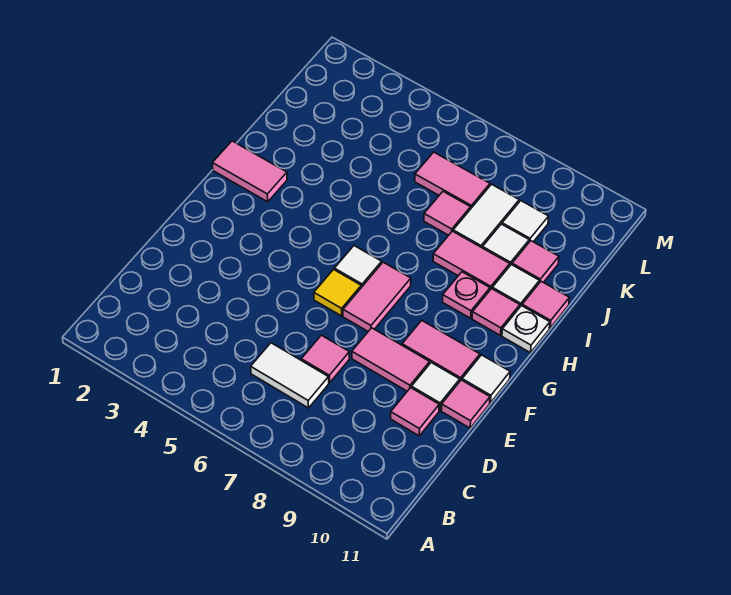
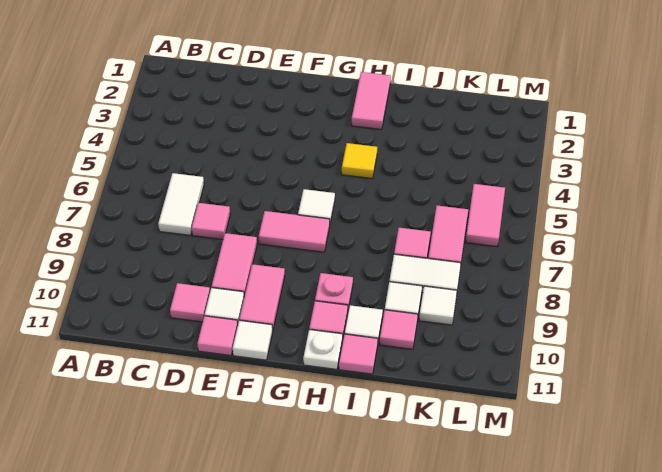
yellow tile F6 level 1 -> yellow tile H4 level 1
pink tile I8:I9 level 1 -> pink tile L5:L6 level 1

